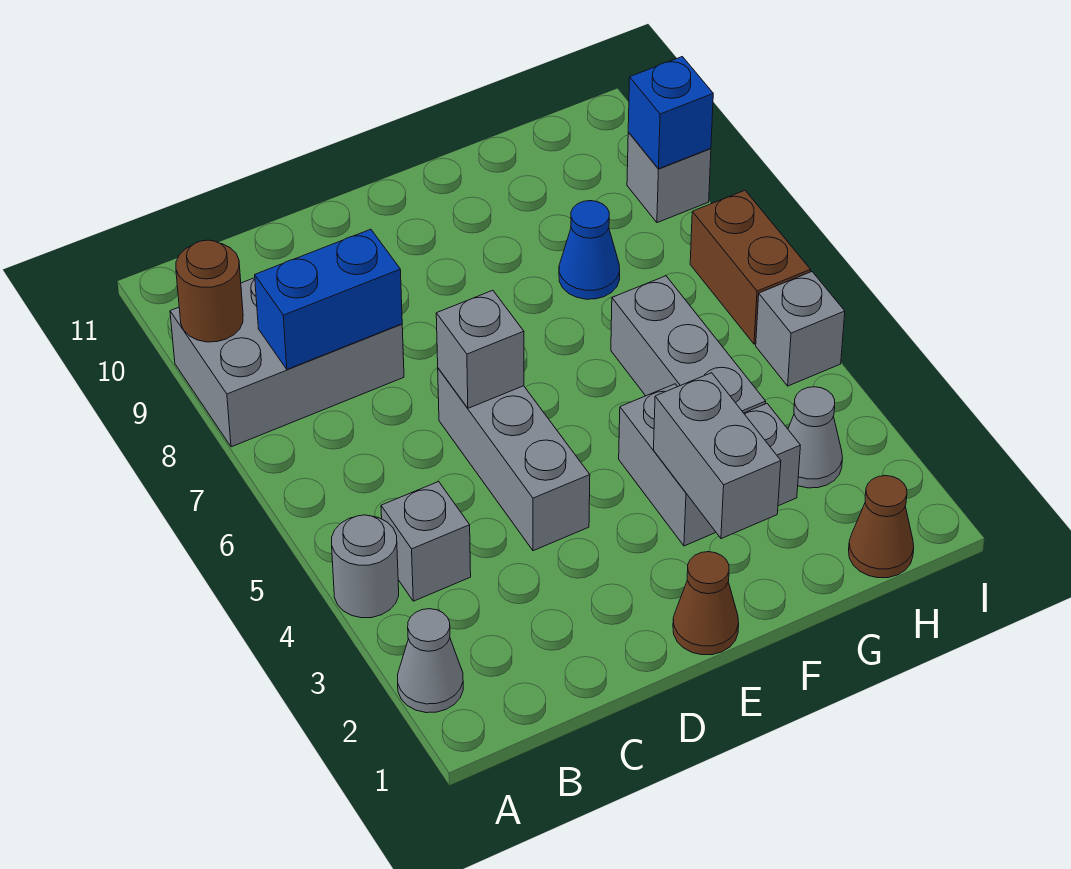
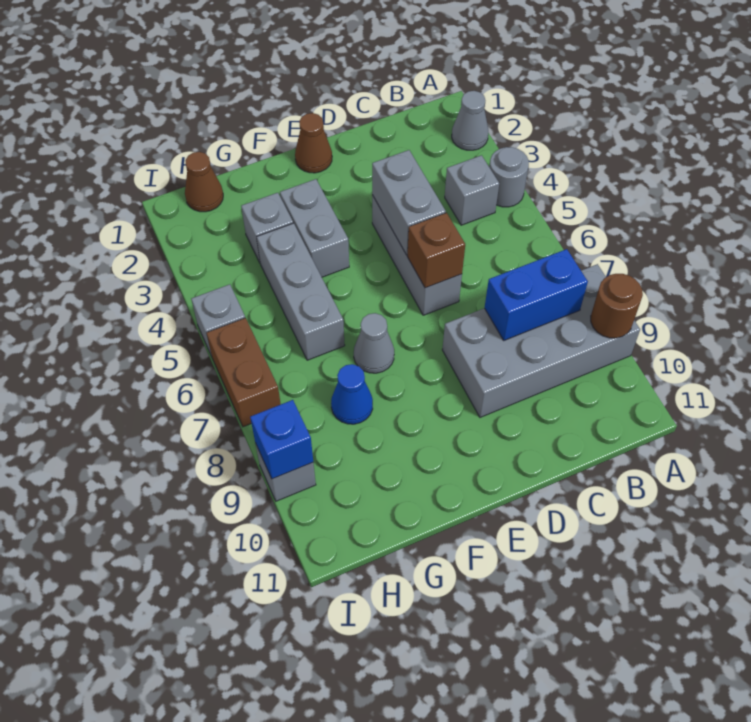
grey brick A8:C9 level 1 -> grey brick A8:D9 level 1
grey brick D6 level 2 -> brown brick D6 level 2
grey brick F2:F3 level 2 -> grey brick D4:D5 level 2
grey cone H3 level 1 -> grey cone F7 level 1

